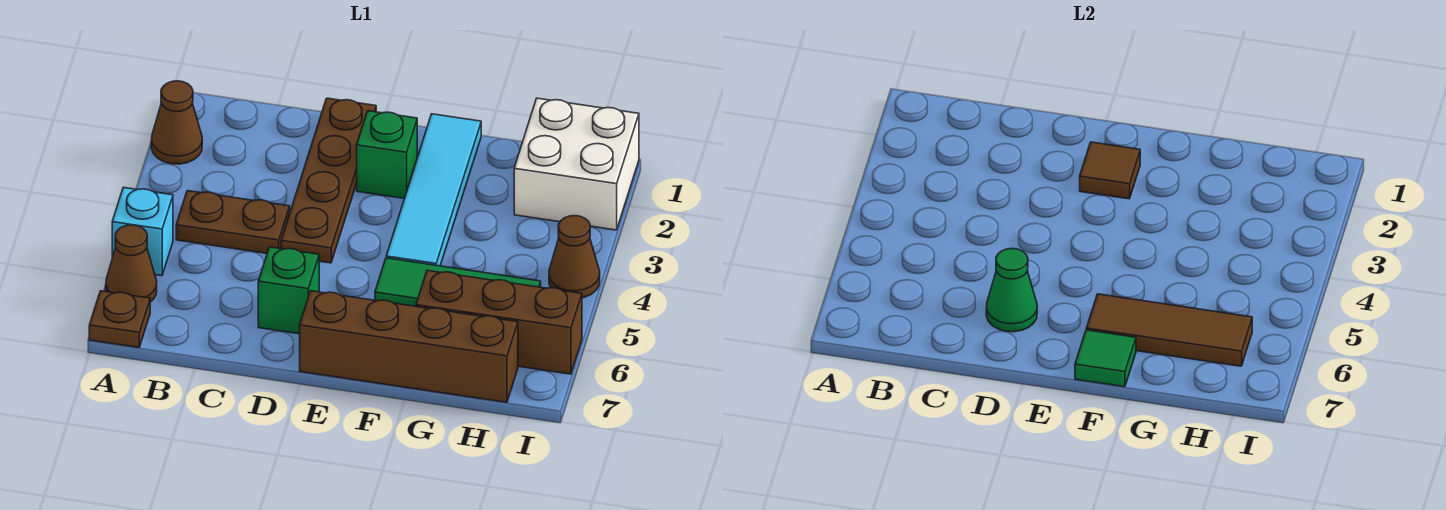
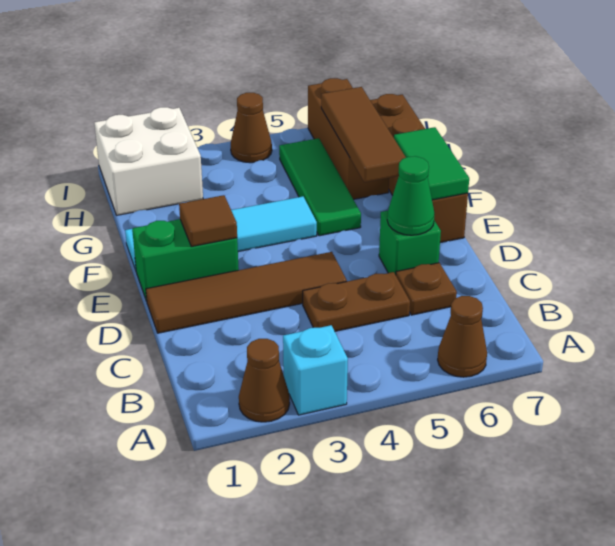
cyan brick A5 level 1 -> cyan brick A3 level 1
brown plate A7 level 1 -> brown plate C6 level 1
brown plate B4:C4 level 1 -> brown plate C4:C5 level 1
brown plate D1:D4 level 1 -> brown tile D1:D4 level 1
green brick E2 level 1 -> green brick E1:E2 level 1
green tile F7 level 2 -> green tile E7:F7 level 2

